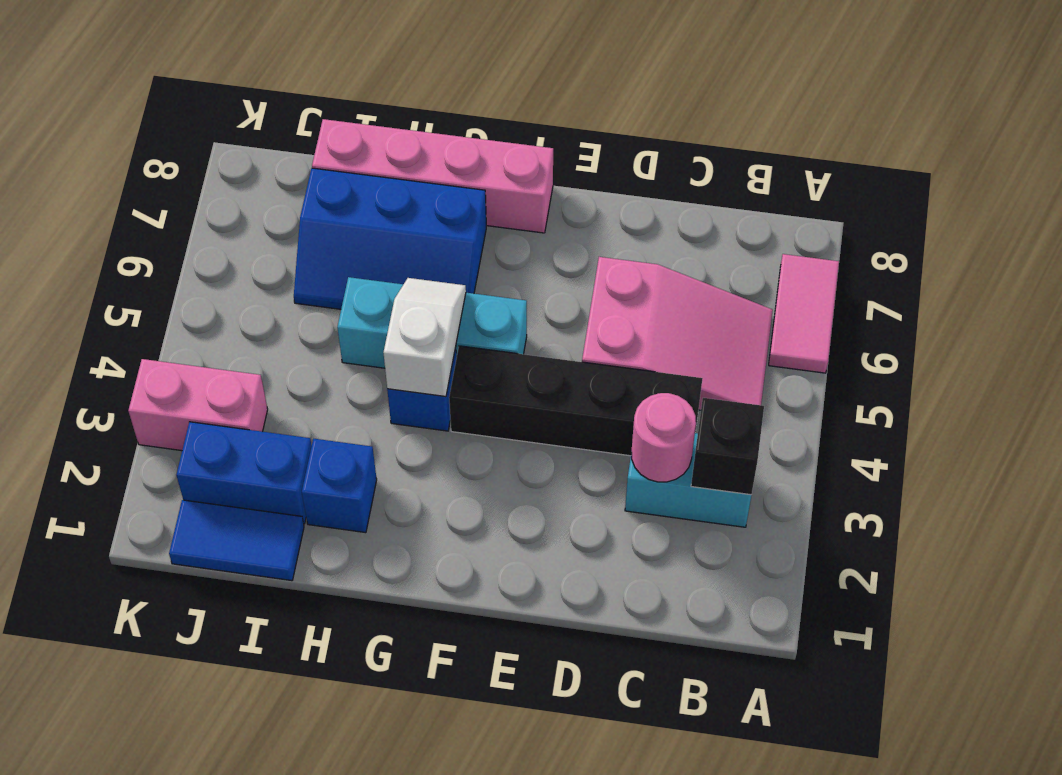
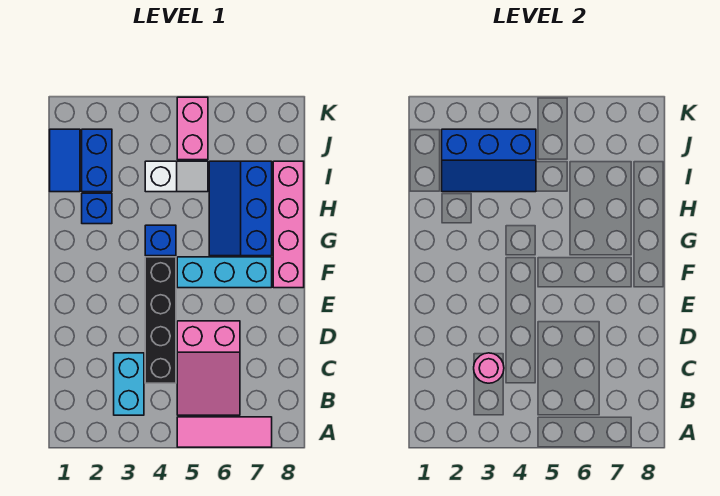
pink tile A6:A7 level 1 -> pink tile A5:A7 level 1
black brick B3 level 2 -> none
cyan brick F5:H5 level 1 -> cyan brick F5:F7 level 1
white slope G4:G5 level 2 top 4 -> white slope I4:I5 level 1 top 4
none -> blue slope I2:J4 level 2 top J
pink brick J3:K3 level 1 -> pink brick J5:K5 level 1

